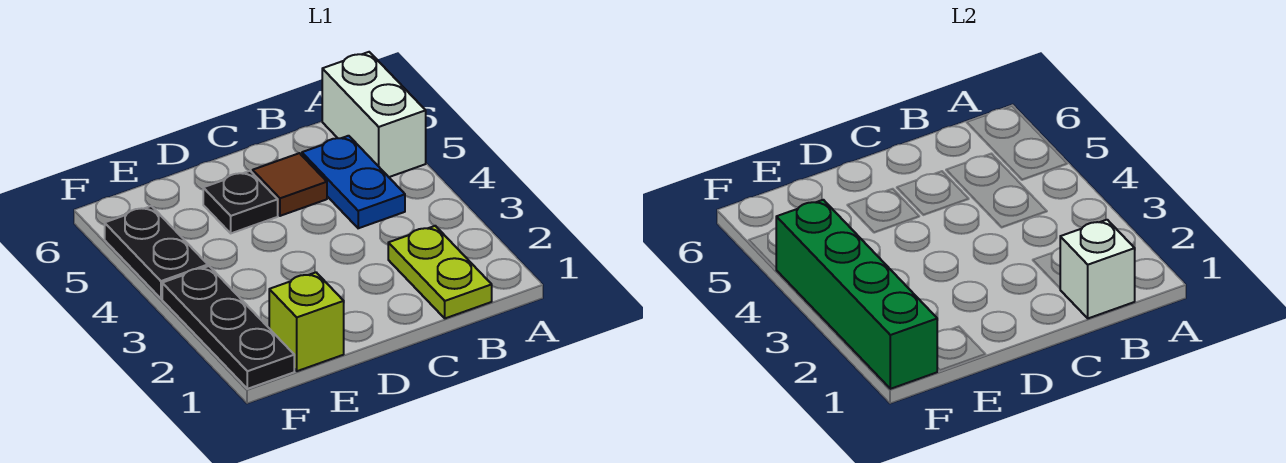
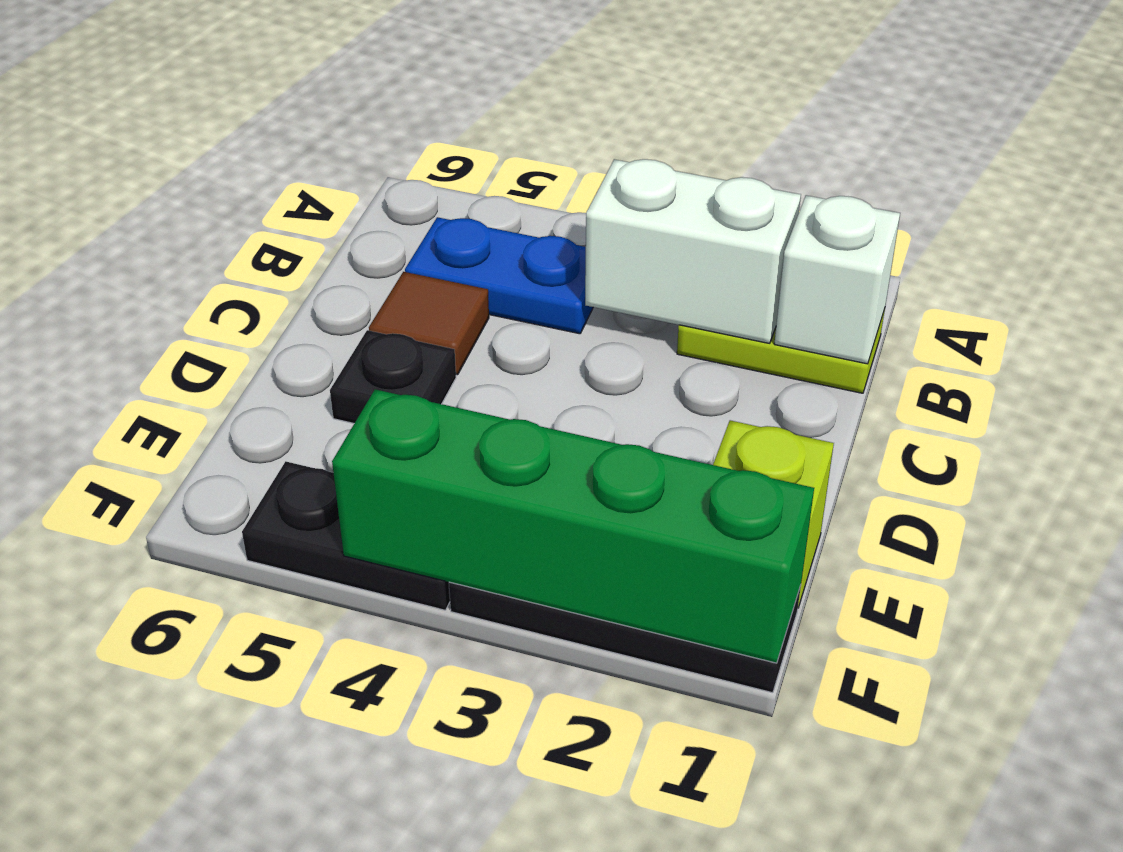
white brick A5:A6 level 1 -> white brick B2:B3 level 2

